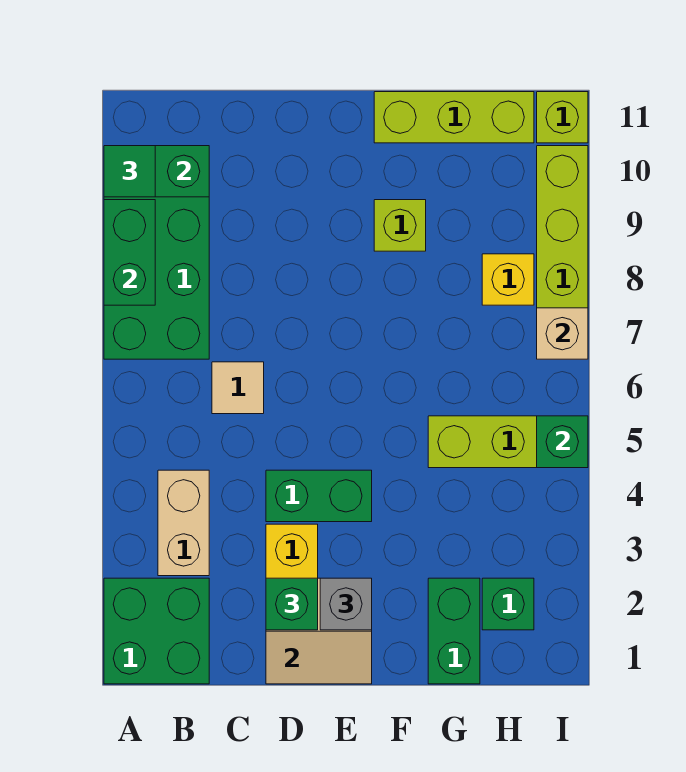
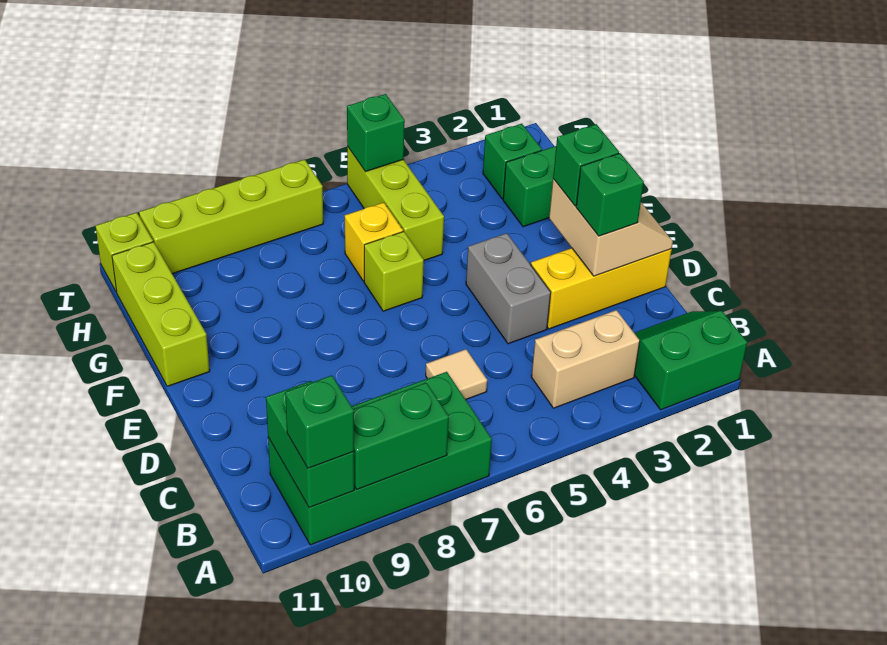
green brick A1:B2 level 1 -> green slope A1:B2 level 1 top A
green tile A10 level 3 -> green brick A10 level 3
green brick D4:E4 level 1 -> grey brick D4:E4 level 1
grey brick E2 level 3 -> green brick E2 level 3
lime brick F9 level 1 -> lime brick F6 level 1
yellow brick H8 level 1 -> yellow brick G6 level 1
tan brick I7 level 2 -> none

